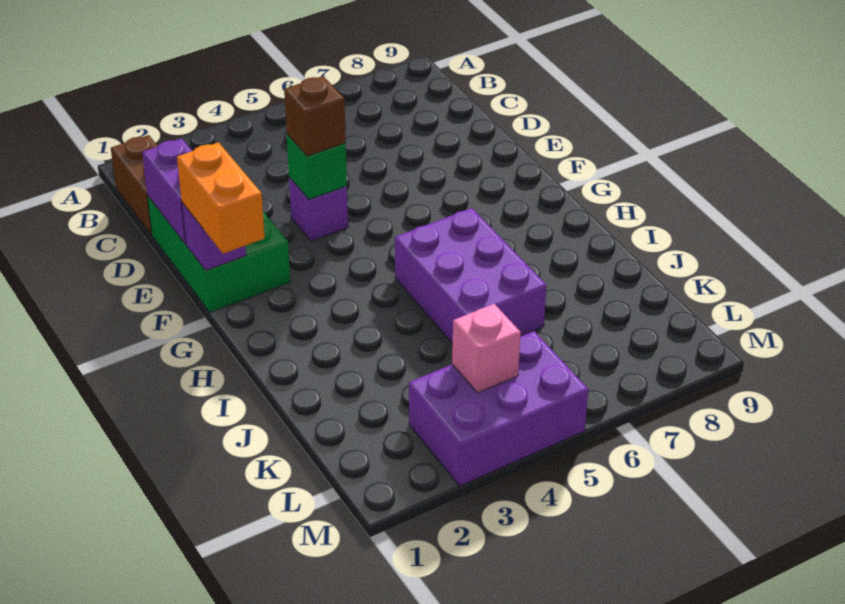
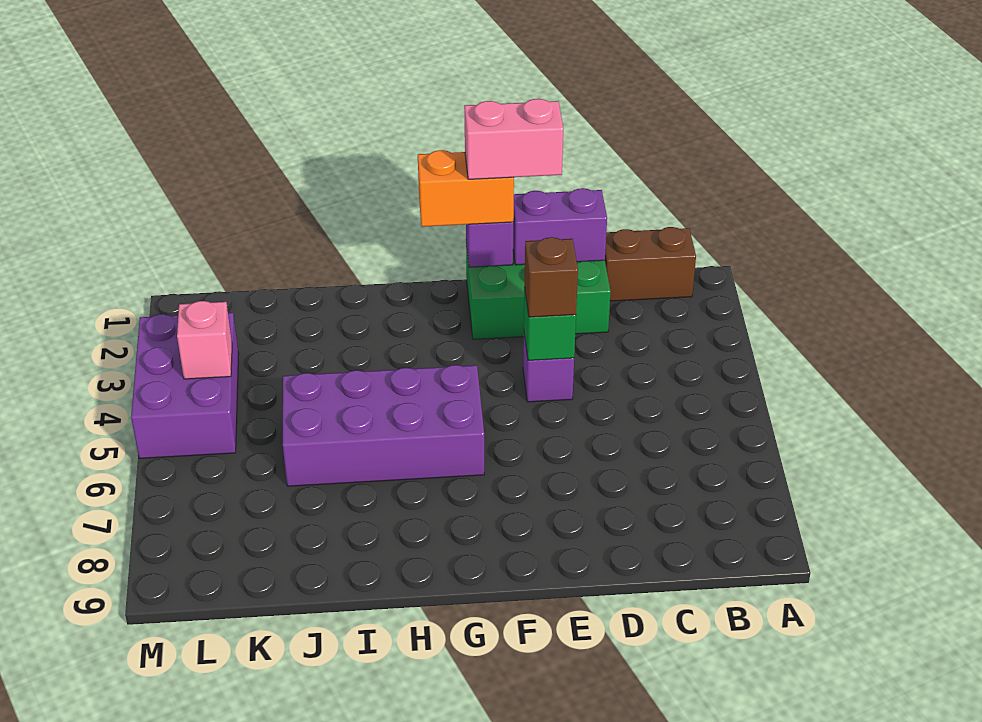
none -> pink brick E1:F1 level 4
purple brick H5:J6 level 1 -> purple brick G5:J6 level 1

